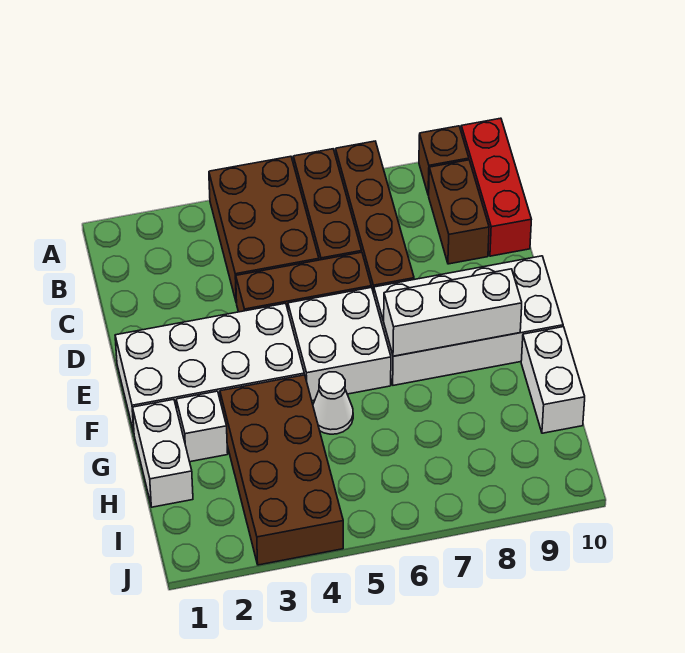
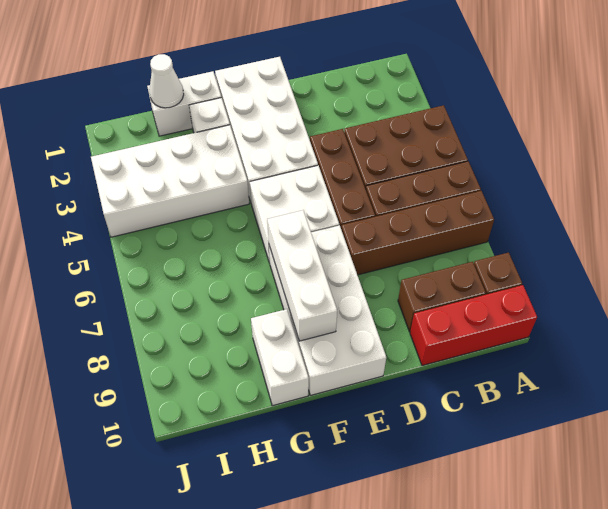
brown brick G3:J4 level 1 -> white brick G3:J4 level 1
white cone G5 level 1 -> white cone H1 level 2
white brick G10:H10 level 1 -> white brick G9:G10 level 1

